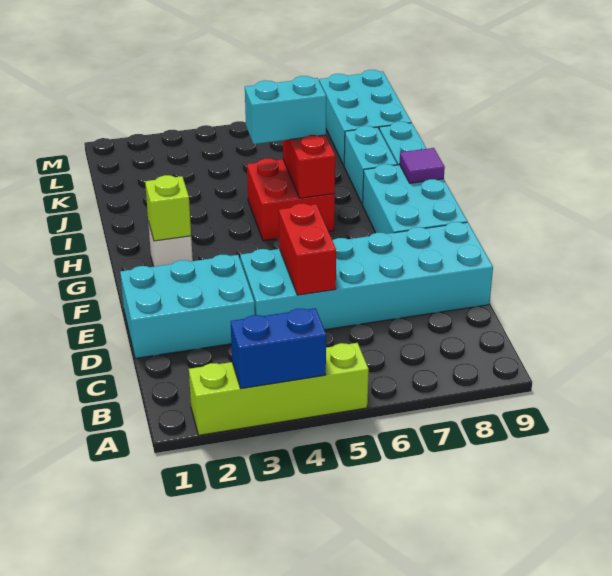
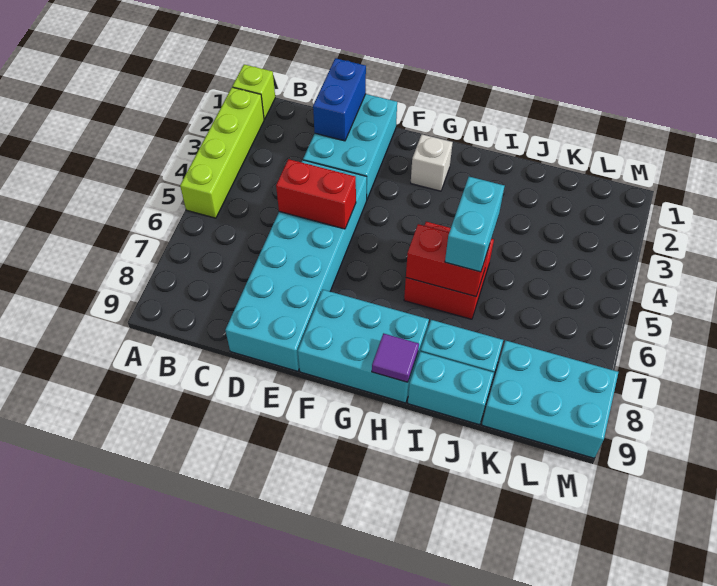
blue brick A3:A4 level 2 -> blue brick D1:D2 level 2
lime brick G2 level 2 -> lime brick A1 level 1

